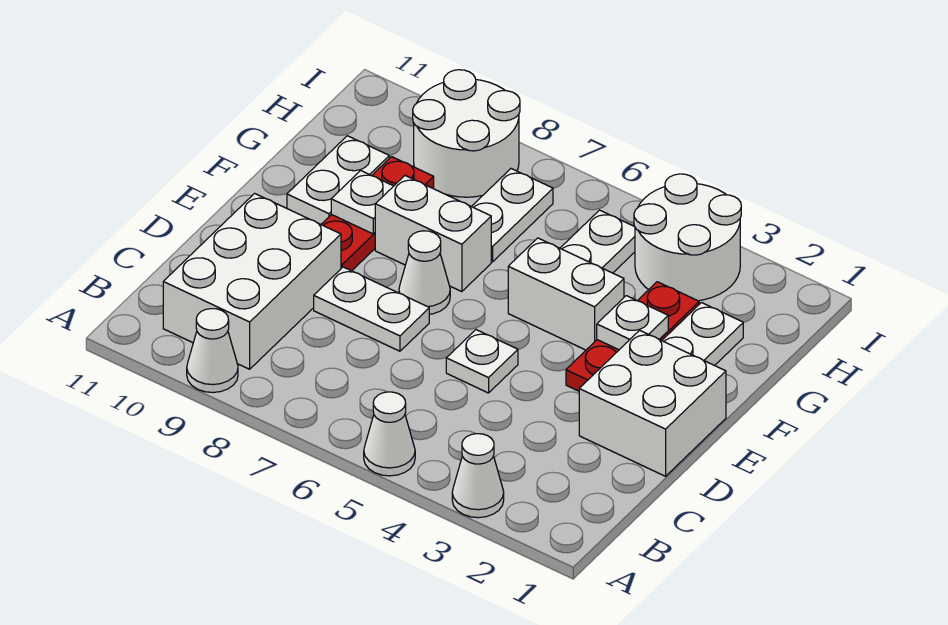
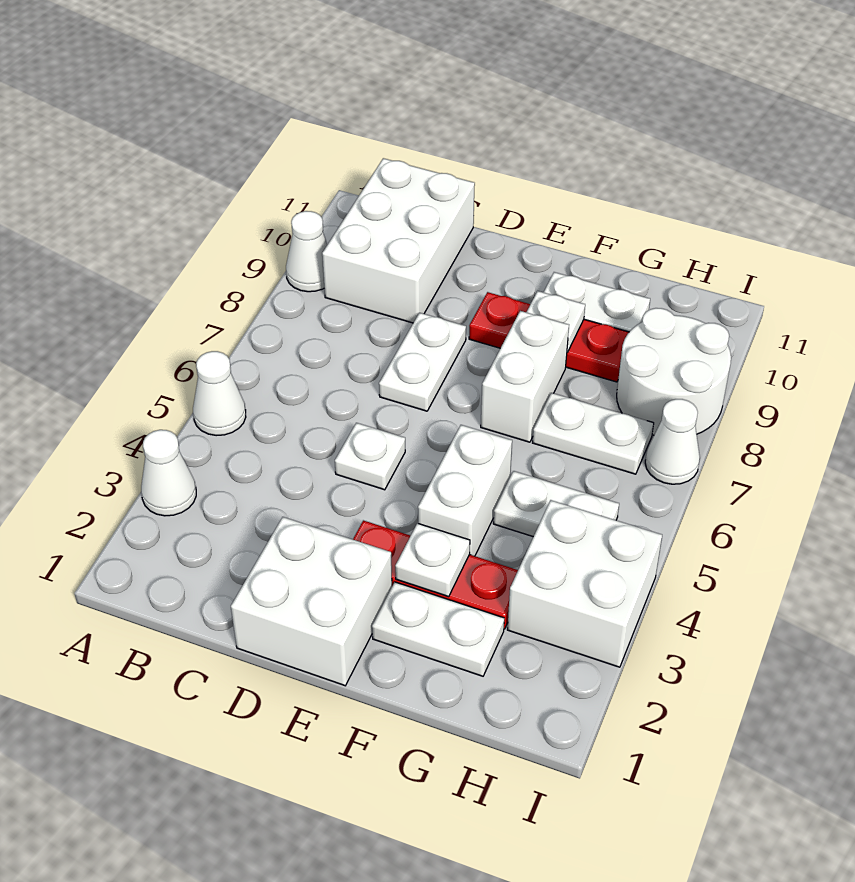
white brick B9:D10 level 1 -> white brick B9:C11 level 1
white cone E7 level 1 -> white cone I7 level 1
white round brick H3:I4 level 1 -> white brick H3:I4 level 1

